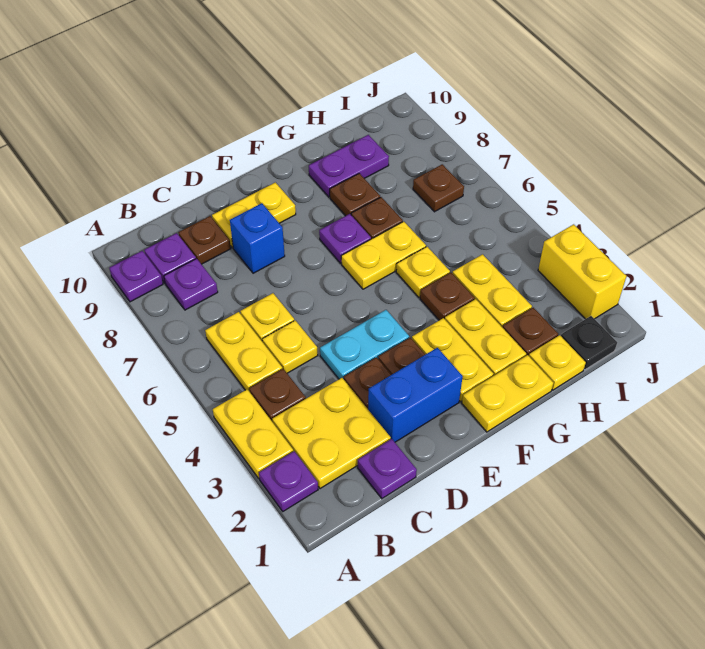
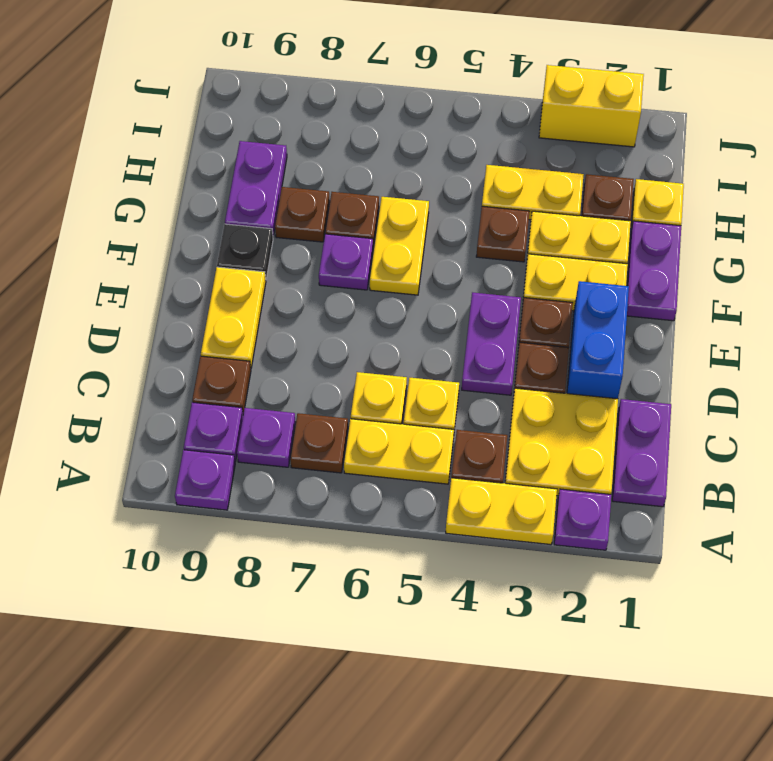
purple plate C1 level 1 -> purple plate B1:C1 level 1
cyan plate D4:E4 level 1 -> purple plate D4:E4 level 1
blue brick D8 level 1 -> none
yellow plate F1:G1 level 1 -> purple plate F1:G1 level 1
yellow plate G5 level 1 -> none
black plate I1 level 1 -> black plate F9 level 1
brown plate I7 level 1 -> brown plate B7 level 1

